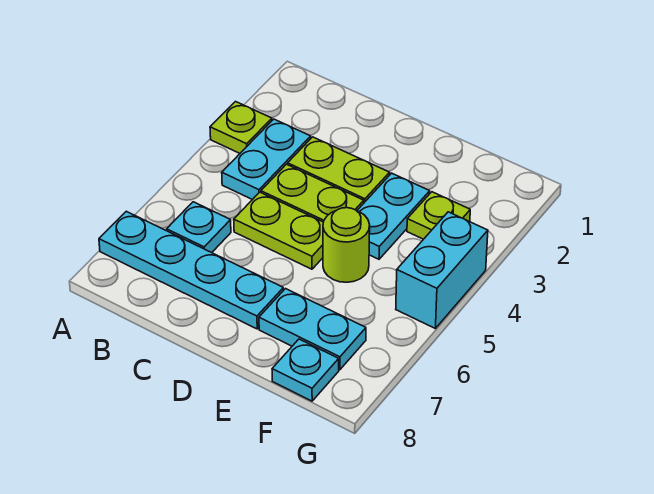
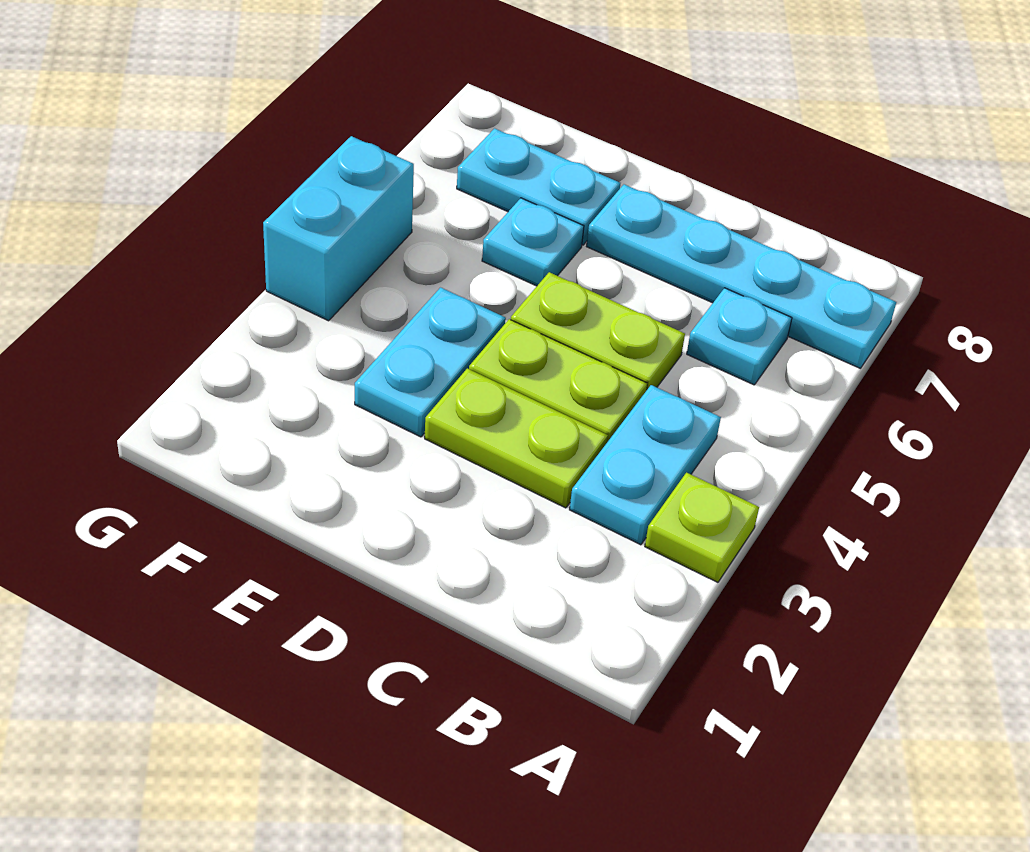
lime round brick E5 level 1 -> none
lime plate F3 level 1 -> none
cyan plate F8 level 1 -> cyan plate E6 level 1

